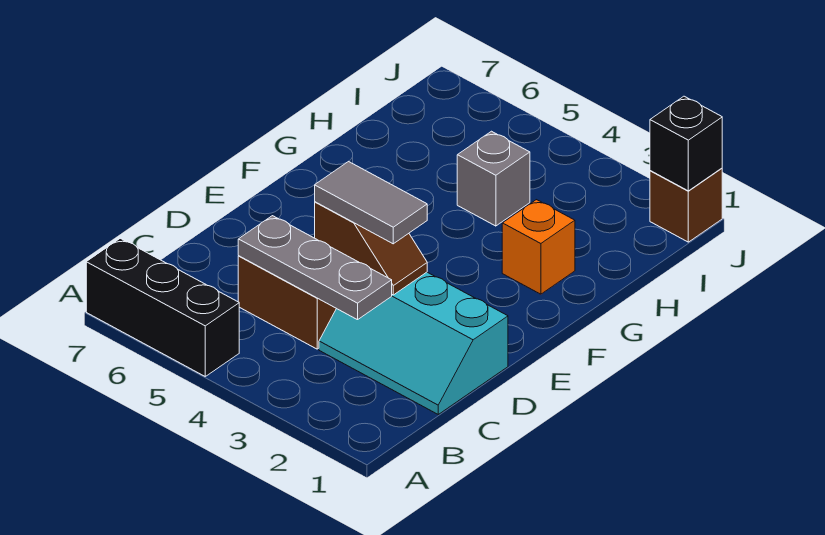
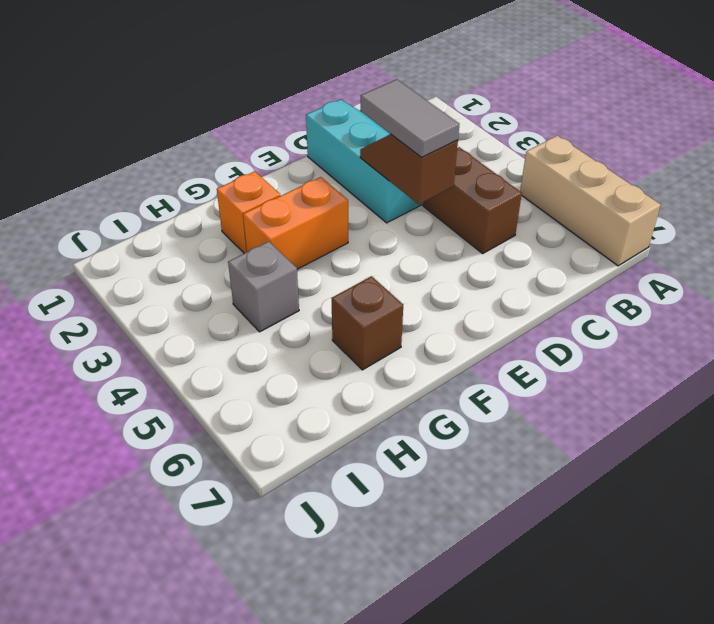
black brick A5:A7 level 1 -> tan brick A5:A7 level 1
grey plate C3:C5 level 2 -> none
none -> orange brick F3:G3 level 1
brown brick J1 level 1 -> brown brick G6 level 1
black brick J1 level 2 -> none

